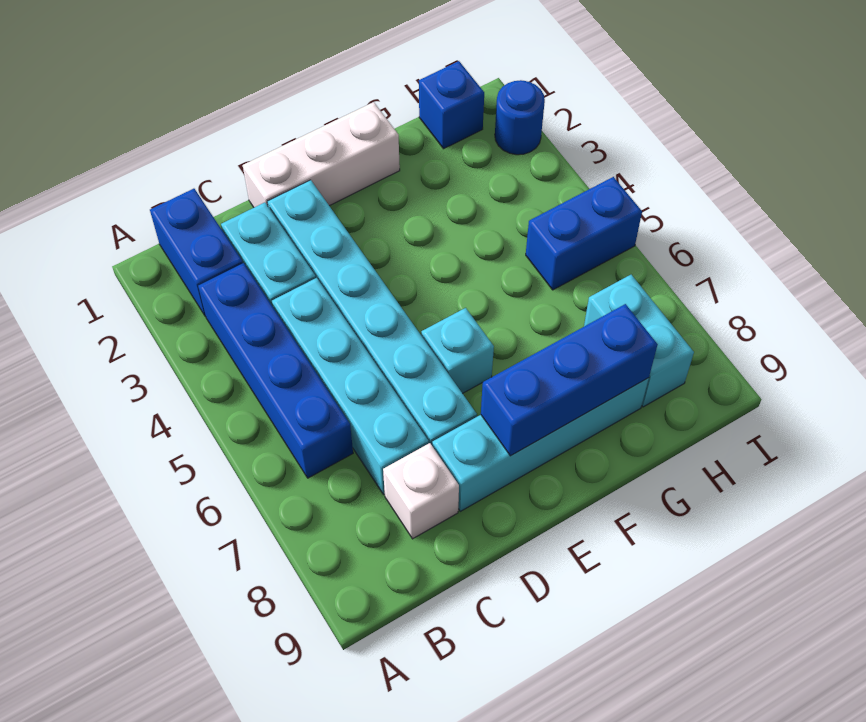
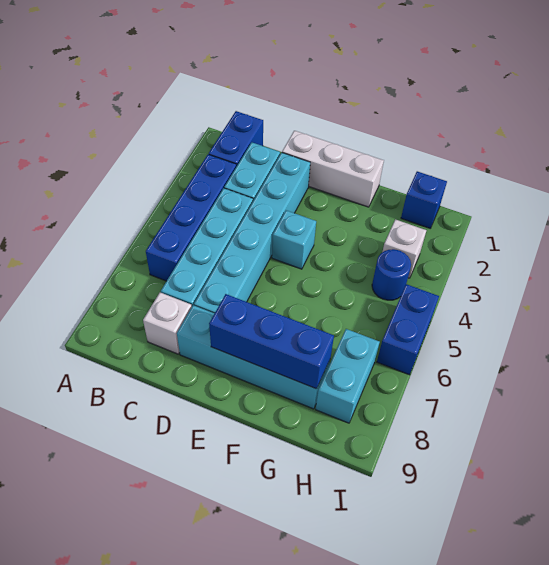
cyan brick E6 level 1 -> cyan brick E4 level 1
none -> white brick H3 level 1
blue brick H5:I5 level 1 -> blue brick I5:I6 level 1
blue round brick I2 level 1 -> blue round brick H4 level 1

